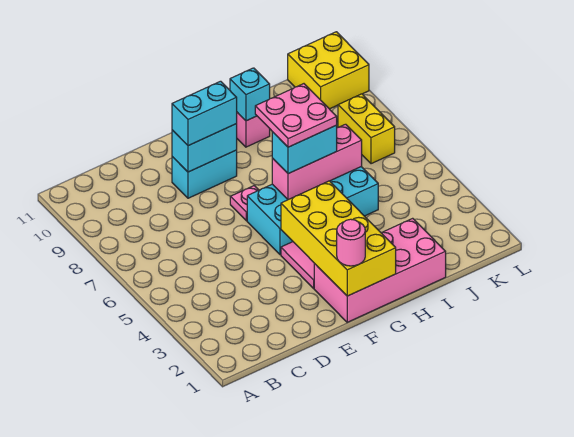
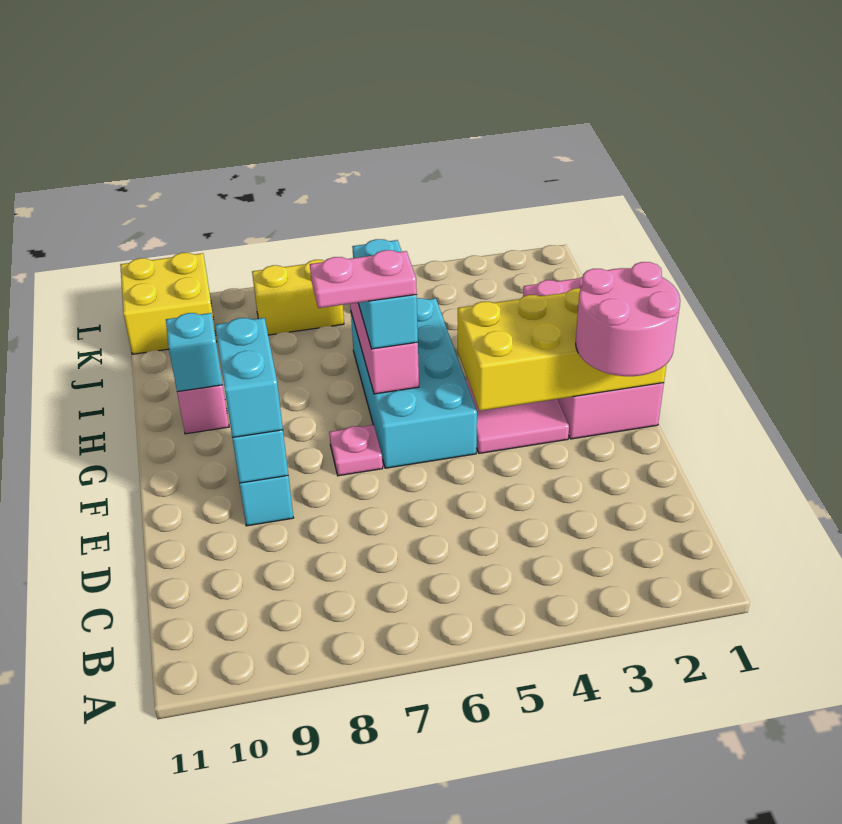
pink round brick F1 level 3 -> pink round brick E1:F2 level 3
pink plate G6:H7 level 4 -> pink plate G6:G7 level 4

